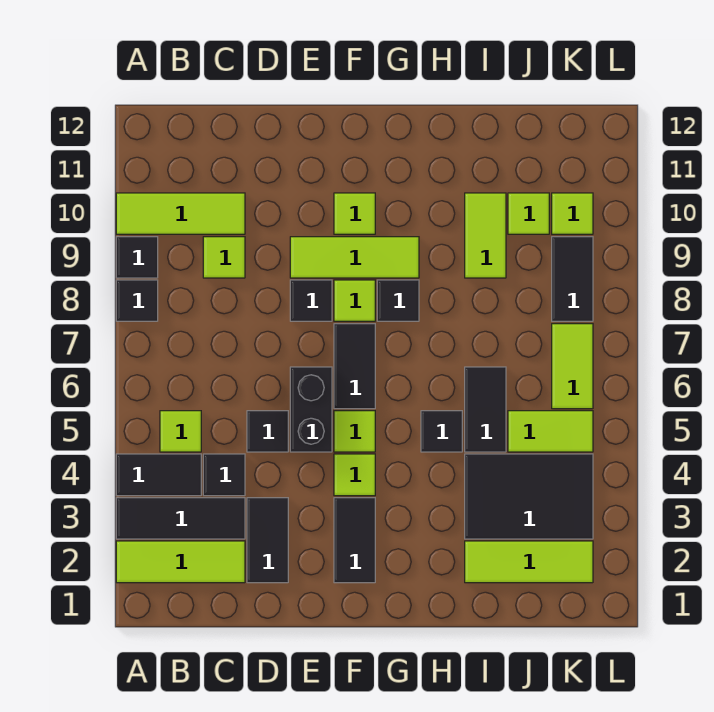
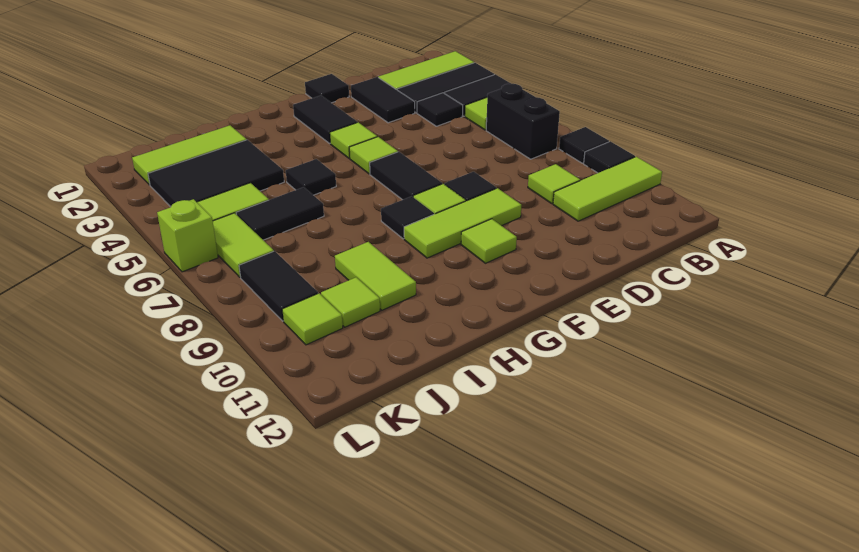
black tile D5 level 1 -> black tile E1 level 1
black brick E5:E6 level 1 -> black brick B6:B7 level 1
black tile I5:I6 level 1 -> black tile I6:J6 level 1
none -> lime brick L6 level 1

